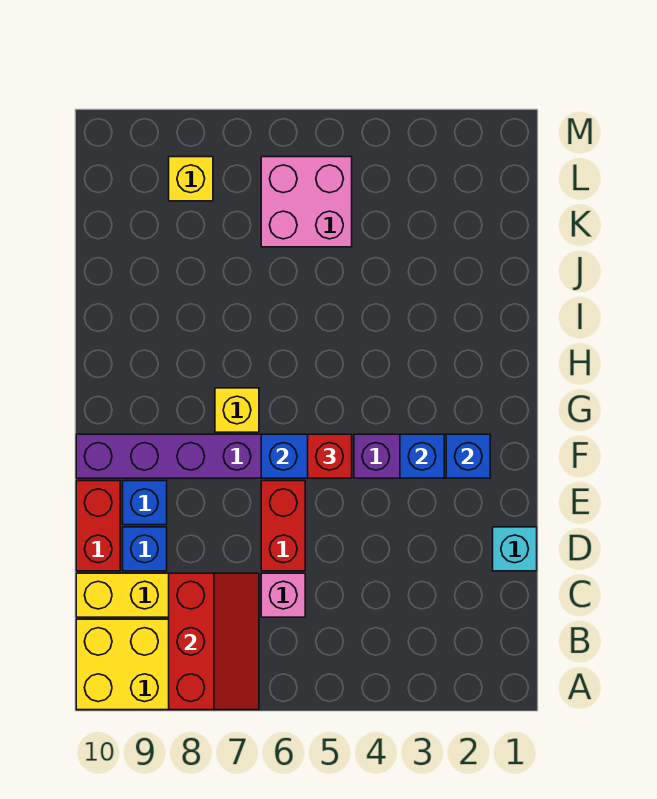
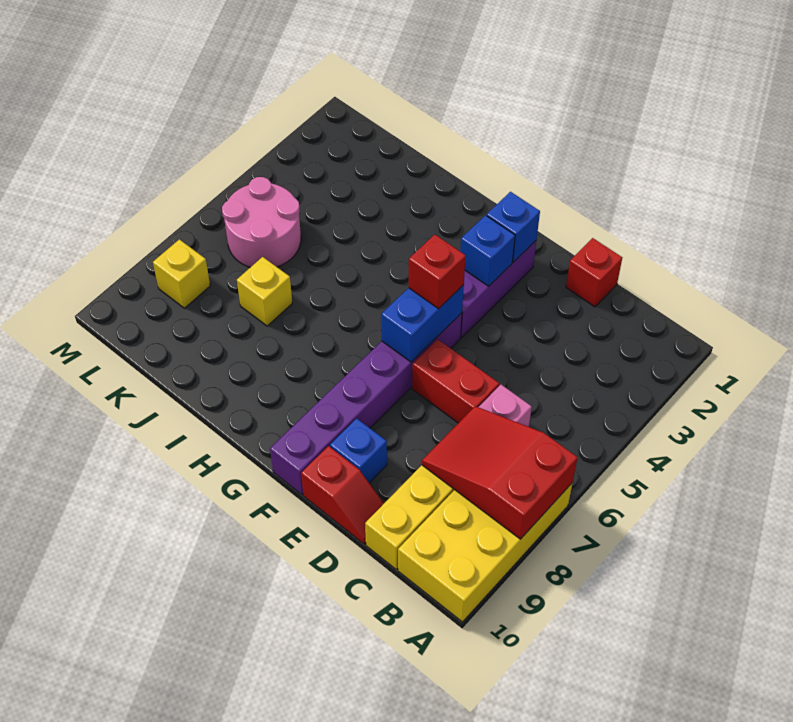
red slope A7:C8 level 2 top 8 -> red slope A7:C8 level 2 top A
cyan brick D1 level 1 -> red brick D1 level 1
blue brick D9 level 1 -> none
red brick D10:E10 level 1 -> red slope D10:E10 level 1 top E
yellow brick G7 level 1 -> yellow brick J7 level 1
pink brick K5:L6 level 1 -> pink round brick K5:L6 level 1

